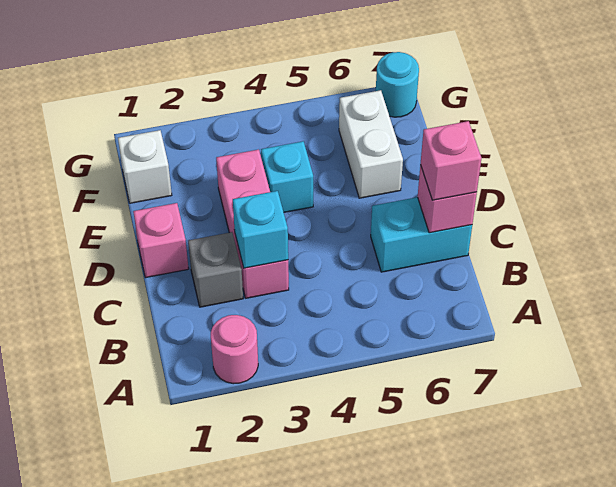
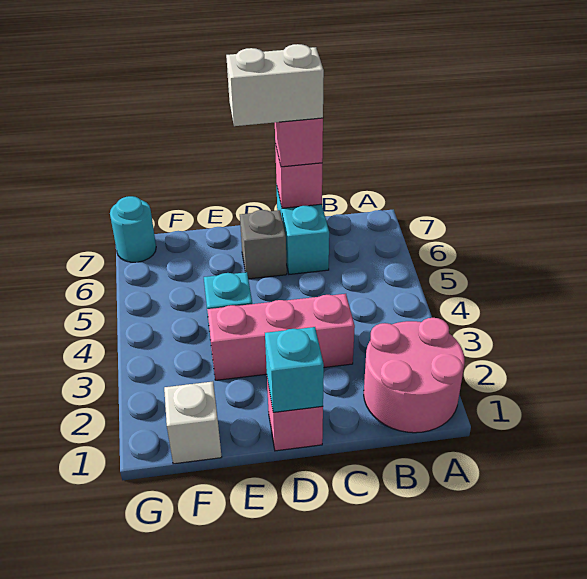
pink round brick A2 level 1 -> pink round brick A1:B2 level 1
grey brick C2 level 1 -> grey brick D6 level 1
cyan brick C3 level 2 -> cyan brick D1 level 2
white brick E6:F6 level 1 -> white brick C7:D7 level 4

